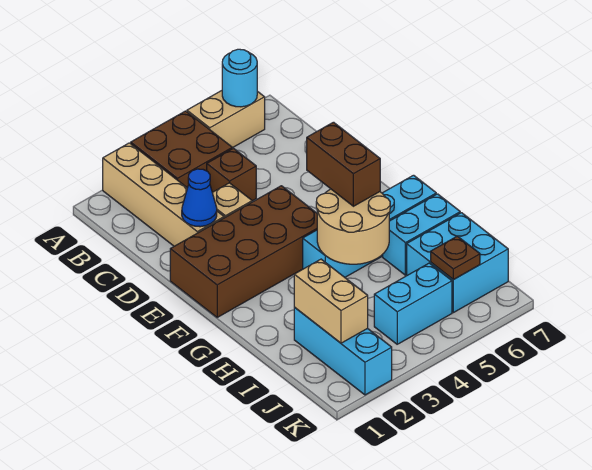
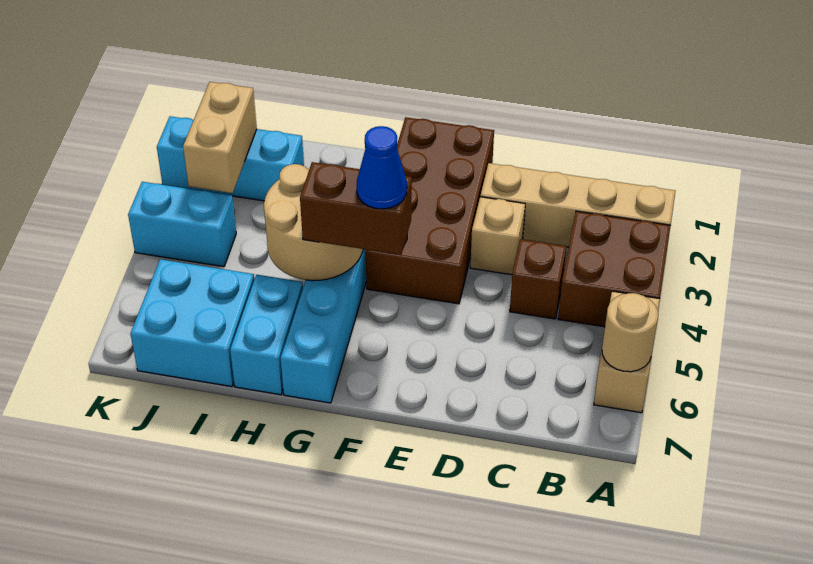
cyan round brick A6 level 2 -> tan round brick A6 level 2
blue cone D2 level 2 -> blue cone F5 level 4
tan brick I2:J2 level 2 -> tan brick J2:J3 level 2
cyan brick J4:J5 level 1 -> cyan brick J4:K4 level 1
brown plate J6 level 2 -> none

